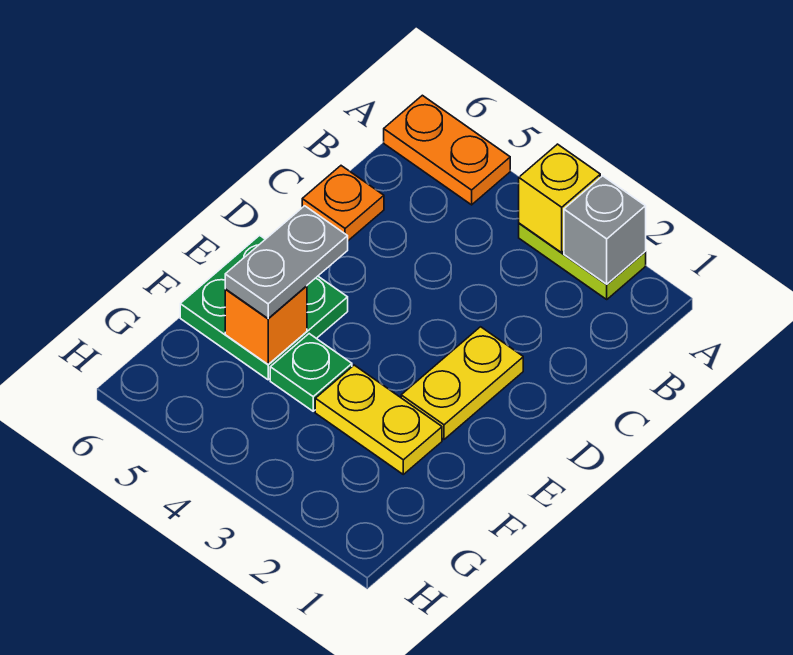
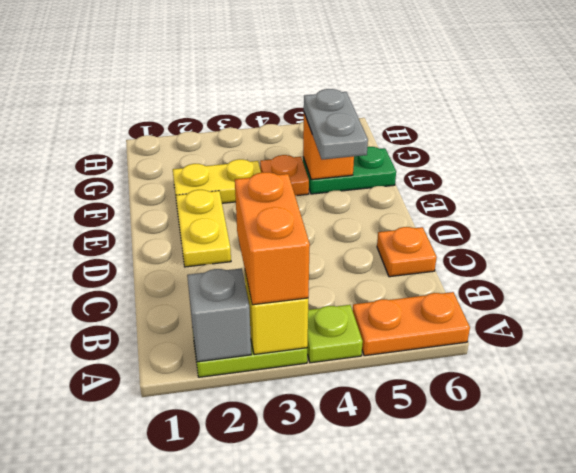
none -> orange brick A3:B3 level 3
none -> lime plate A4 level 1
green plate E5:F6 level 1 -> green plate F5:F6 level 1
green plate F4 level 1 -> orange plate F4 level 1

